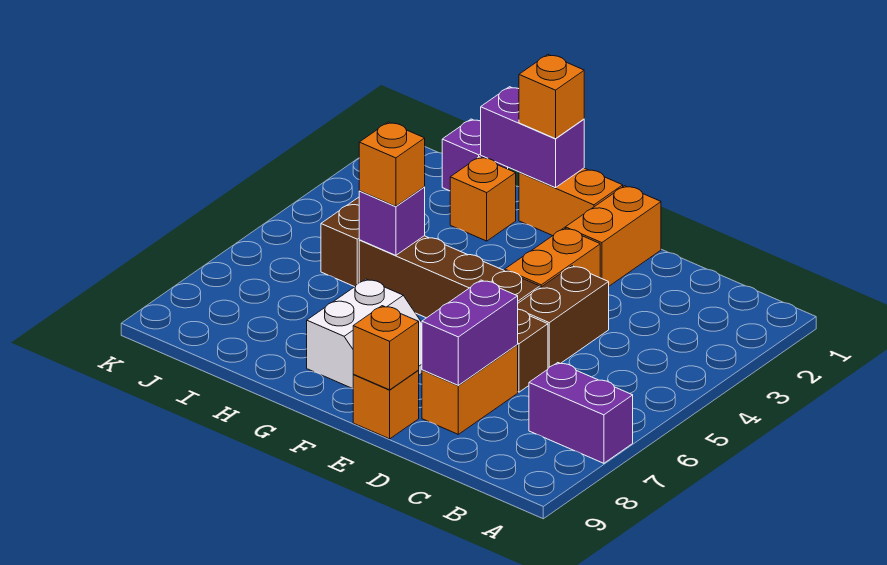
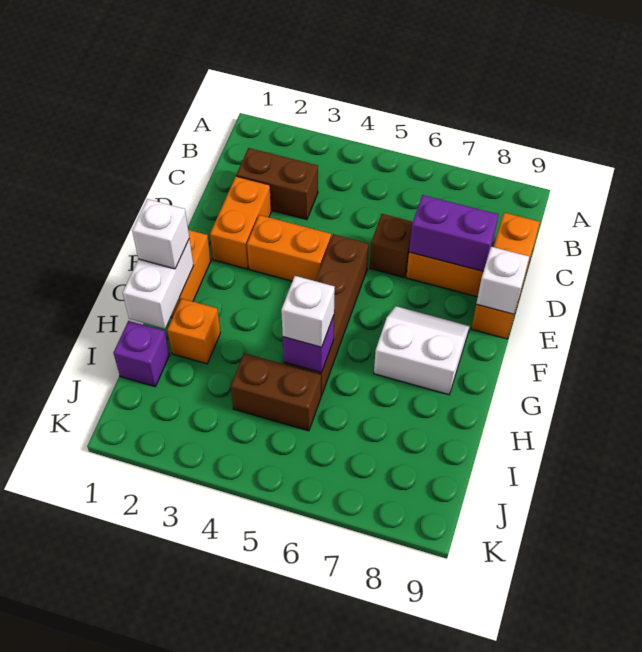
purple brick A7:B7 level 1 -> none
brown brick D4:D5 level 1 -> brown brick C2:C3 level 1
orange brick E1:E2 level 1 -> orange brick D2:E2 level 1
orange brick E9 level 1 -> orange brick C9:E9 level 1
orange brick E9 level 2 -> white brick E9 level 2
purple brick G1:H1 level 2 -> white brick G1:H1 level 2
orange brick G1 level 3 -> white brick G1 level 3
orange brick H5 level 3 -> white brick H5 level 3

